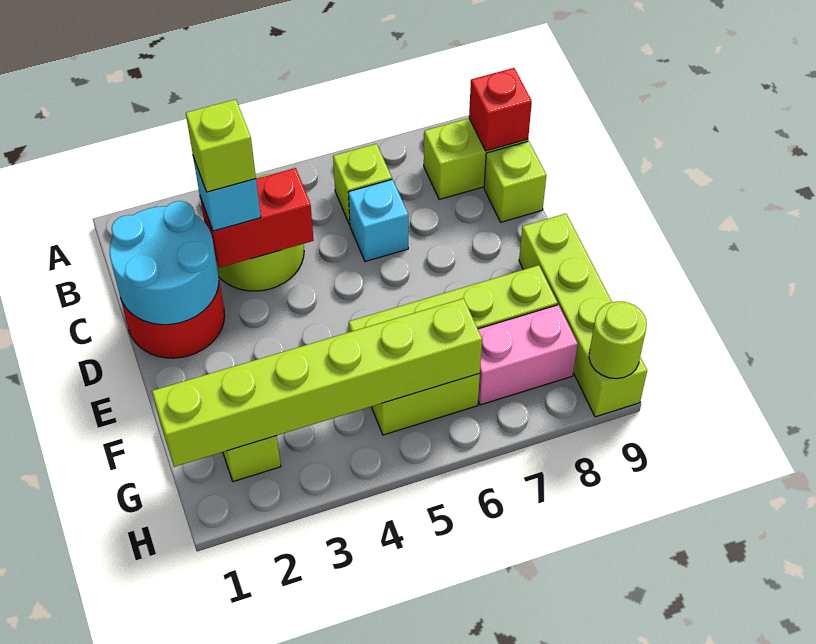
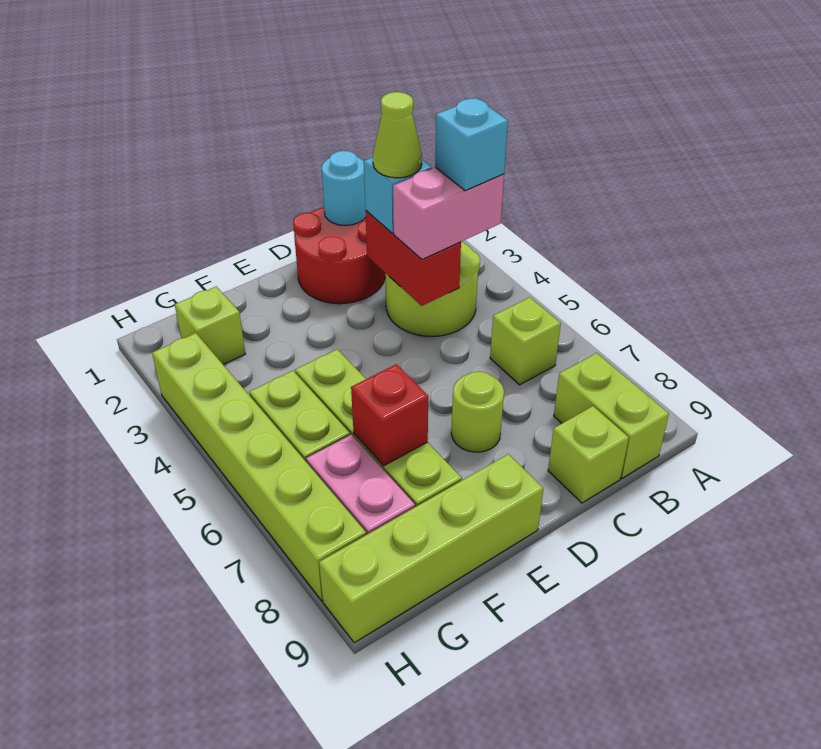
none -> pink brick B4:C4 level 3
red brick B9 level 2 -> red brick F7 level 2
cyan round brick C1:D2 level 2 -> cyan round brick C1 level 2
lime brick C3 level 4 -> lime cone C3 level 4
cyan brick C6 level 1 -> cyan brick B4 level 4
lime brick G1:G6 level 2 -> lime brick H3:H8 level 1
lime round brick H9 level 2 -> lime round brick D7 level 1

